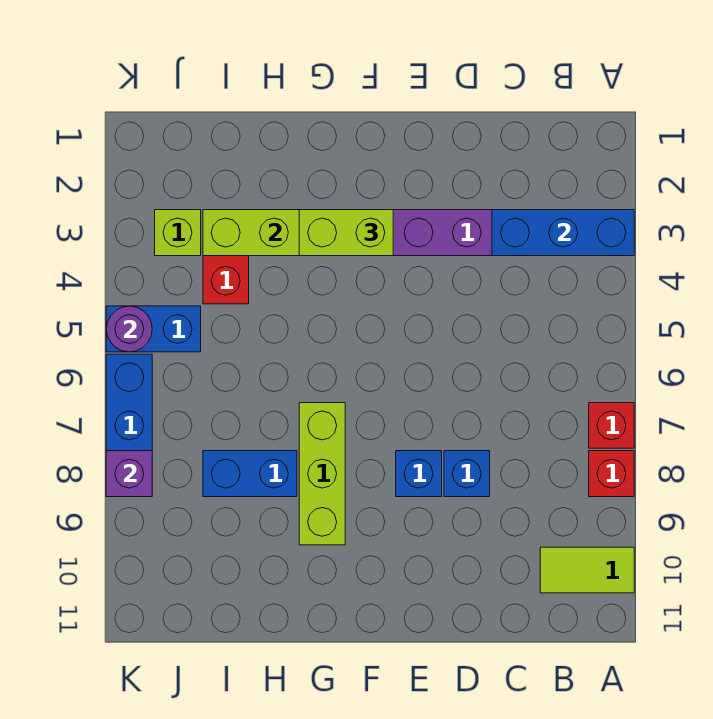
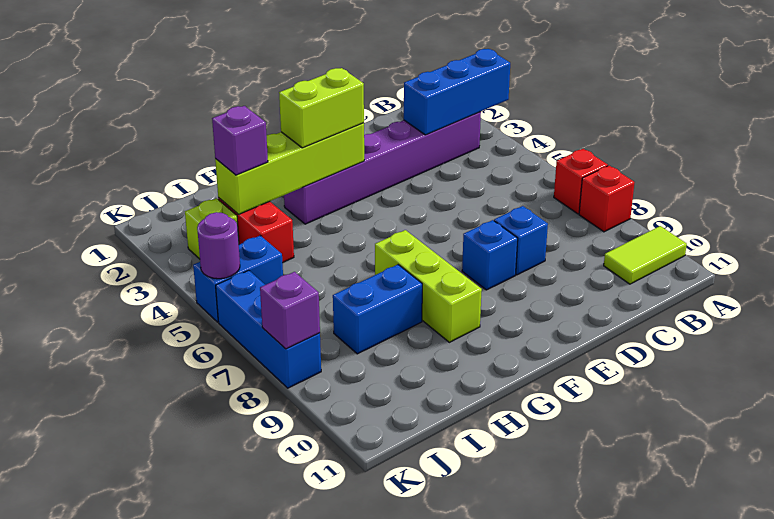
none -> purple brick I3 level 3

